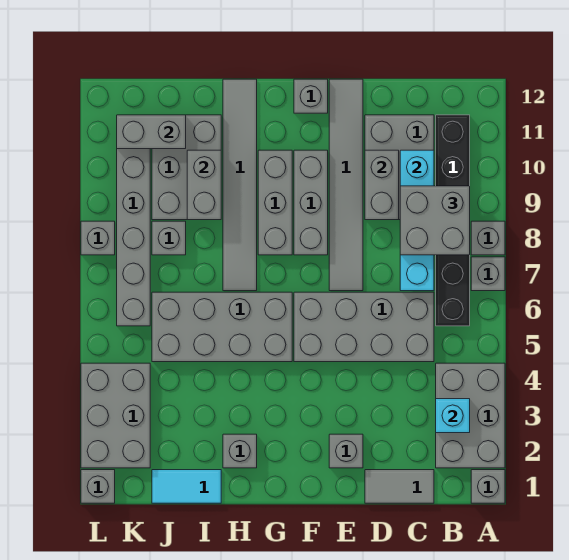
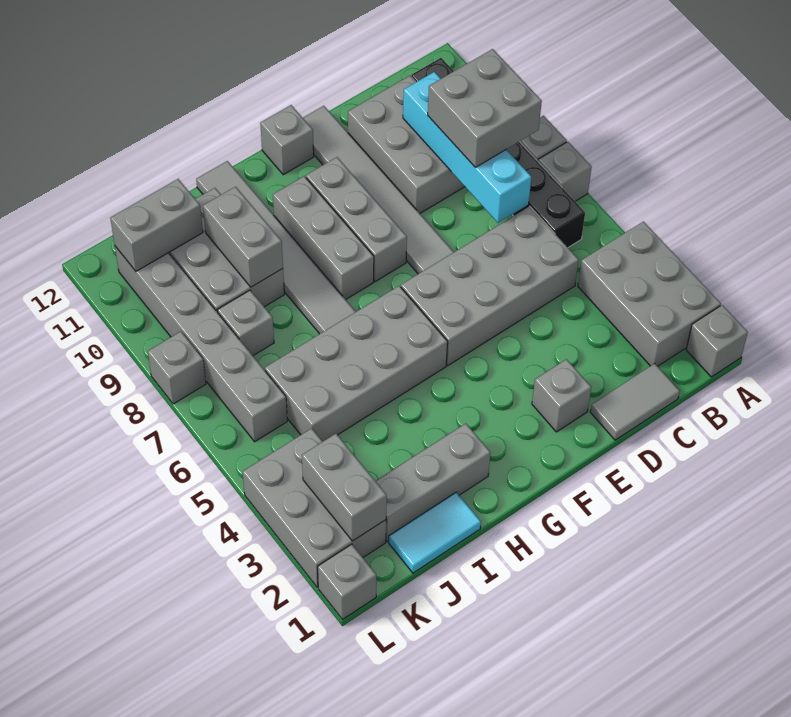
cyan brick B3 level 2 -> none
grey brick D9:D10 level 2 -> grey brick K2:K3 level 2
grey brick H2 level 1 -> grey brick H2:J2 level 1

